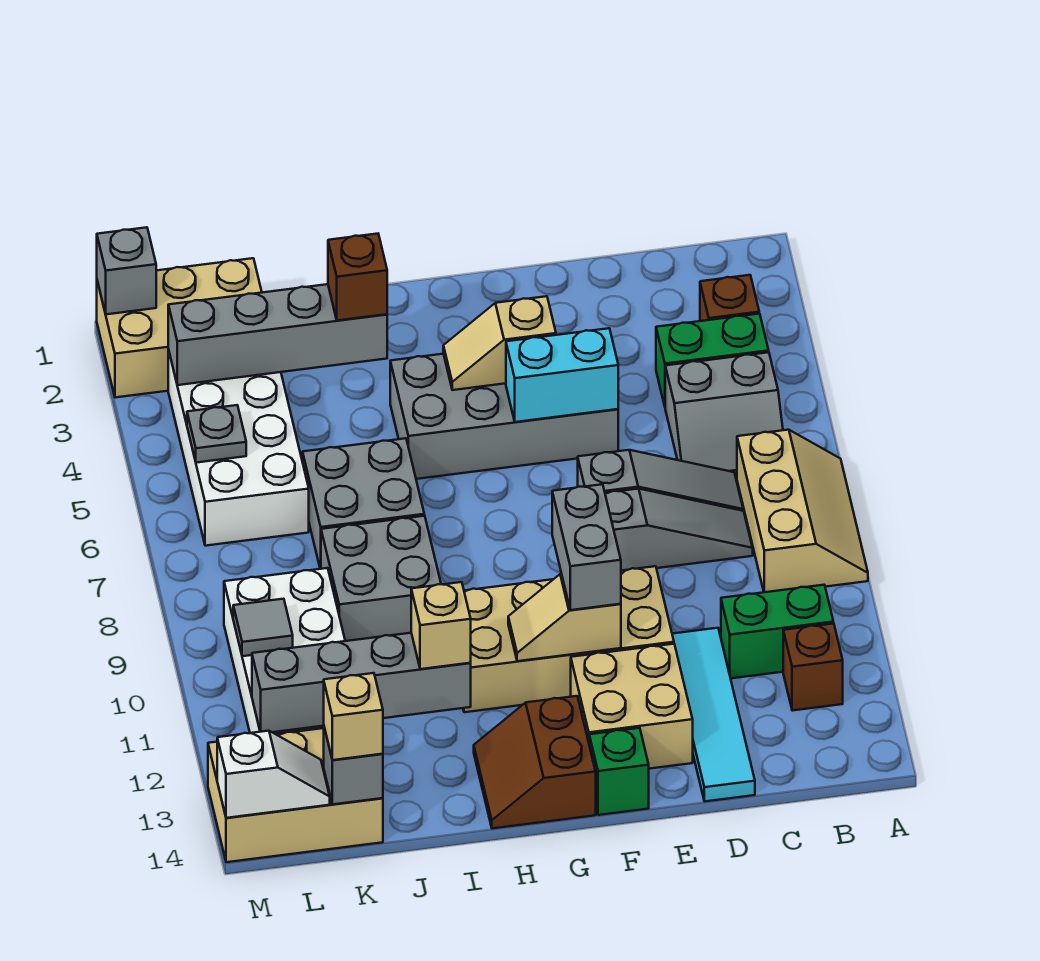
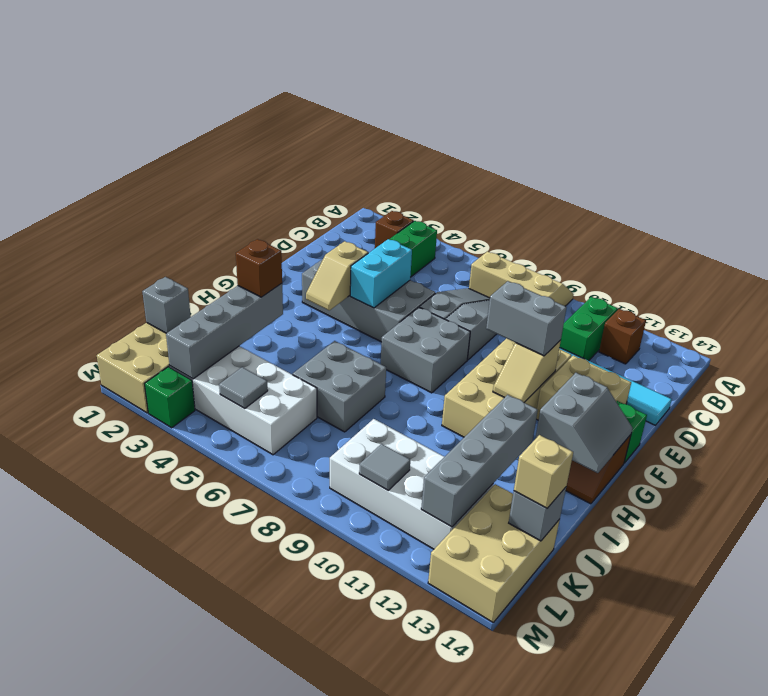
grey slope B5:C6 level 1 top 5 -> grey slope G13:H14 level 2 top 13
grey brick E4:H5 level 1 -> grey brick E3:F6 level 1
grey brick I8:J9 level 1 -> grey brick F7:G8 level 1
tan brick I12 level 3 -> none
grey plate L5 level 2 -> grey tile L5 level 2
white slope L14:M14 level 2 top M -> none
grey brick M1 level 2 -> grey brick K1 level 2
none -> green brick M3 level 1

